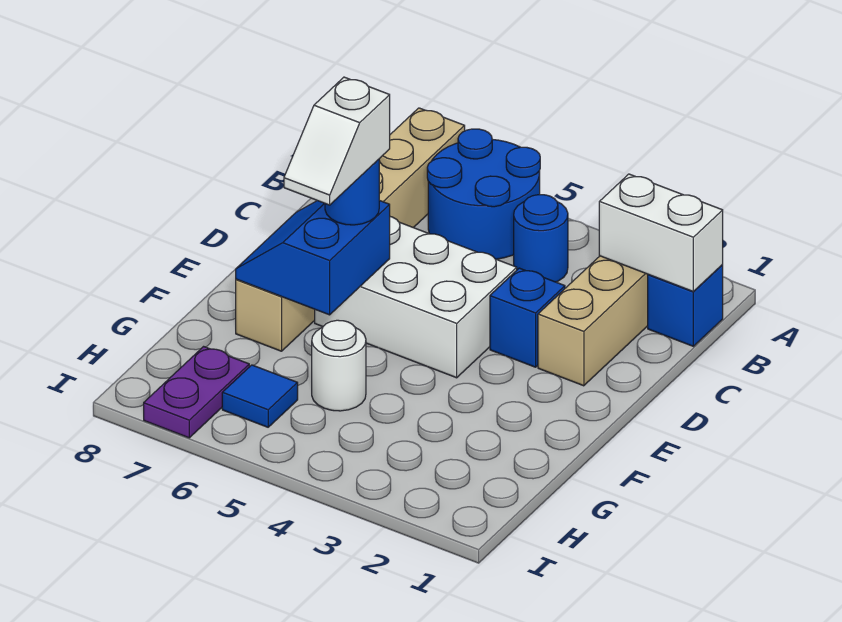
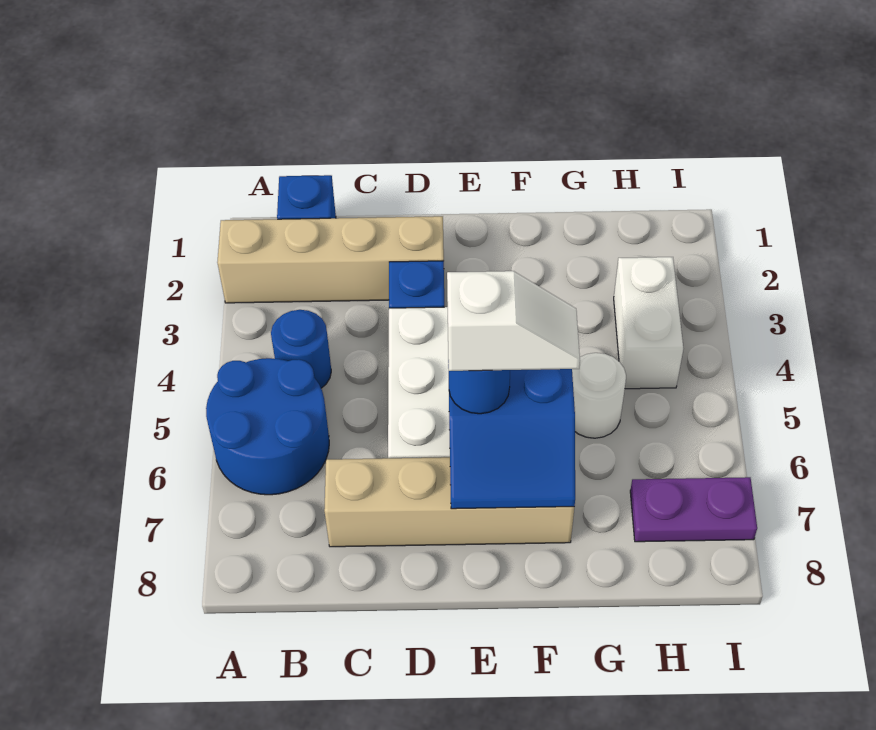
tan brick A7:F7 level 1 -> tan brick C7:F7 level 1
white brick B1:B2 level 2 -> white brick H3:H4 level 1
blue tile H6 level 1 -> none

